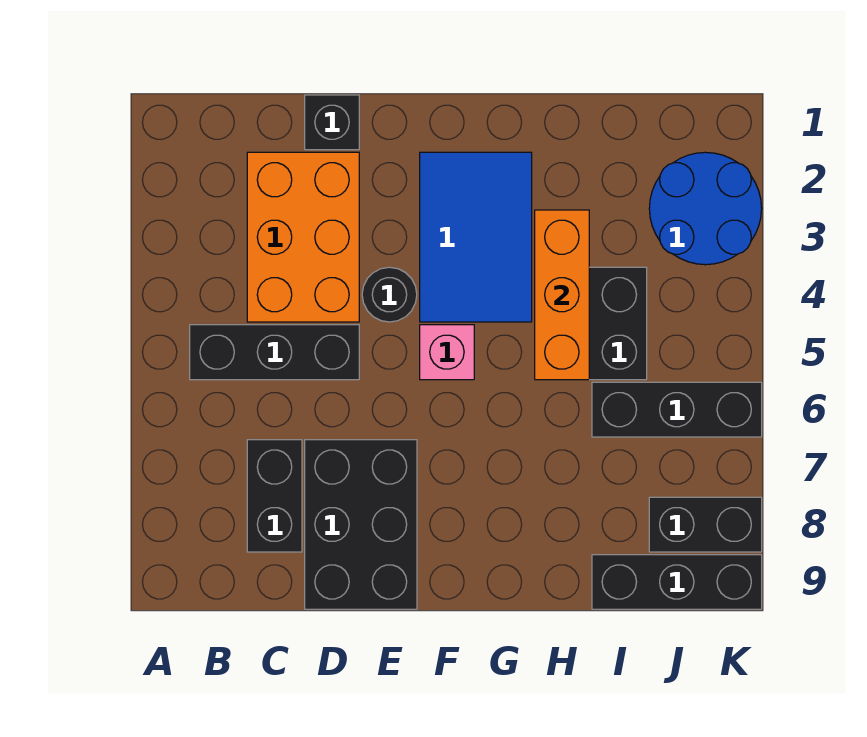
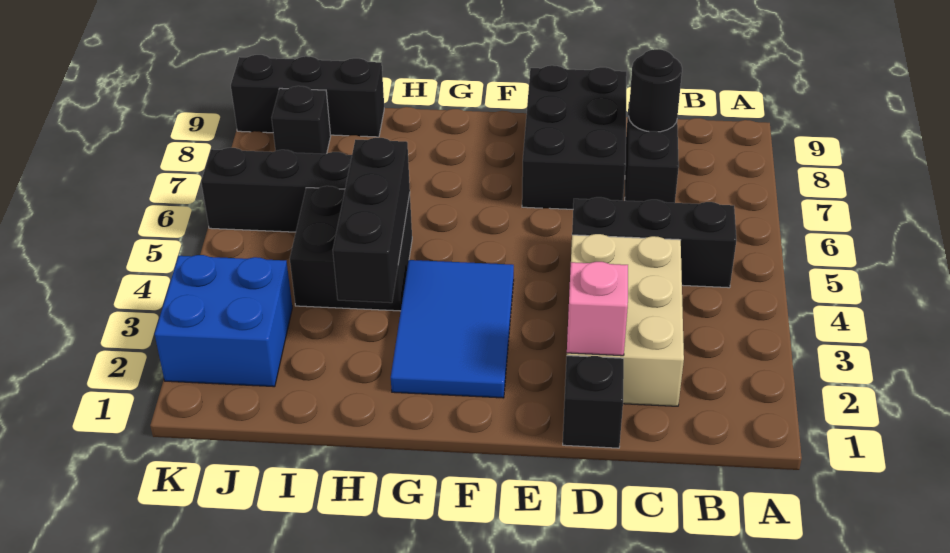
orange brick C2:D4 level 1 -> tan brick C2:D4 level 1
black round brick E4 level 1 -> black round brick C8 level 2
pink brick F5 level 1 -> pink brick D2 level 2
orange brick H3:H5 level 2 -> black brick H3:H5 level 2
blue round brick J2:K3 level 1 -> blue brick J2:K3 level 1
black brick J8:K8 level 1 -> black brick J8 level 1

